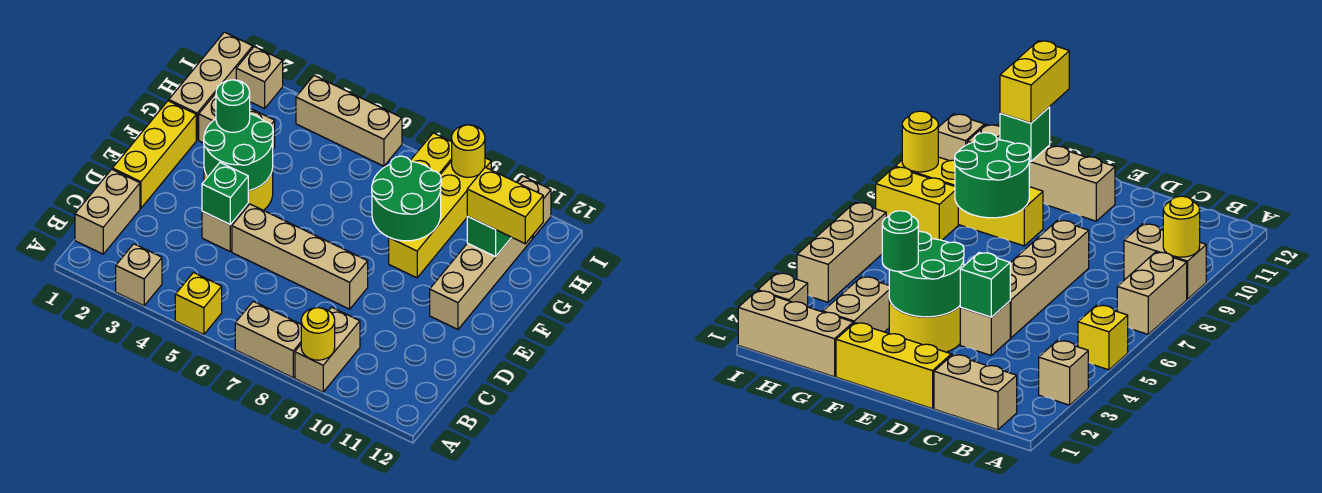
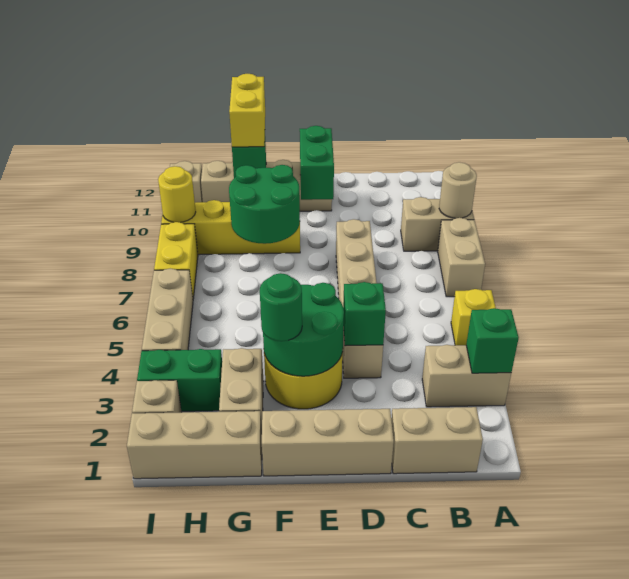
tan brick A3 level 1 -> tan brick A3:B3 level 1
none -> green brick A3 level 2
yellow round brick A9 level 2 -> tan round brick A9 level 2
yellow brick D1:F1 level 1 -> tan brick D1:F1 level 1
none -> green brick E10:E11 level 2
none -> green brick H3:I3 level 1
yellow brick H8:I8 level 1 -> yellow brick I7:I8 level 1

